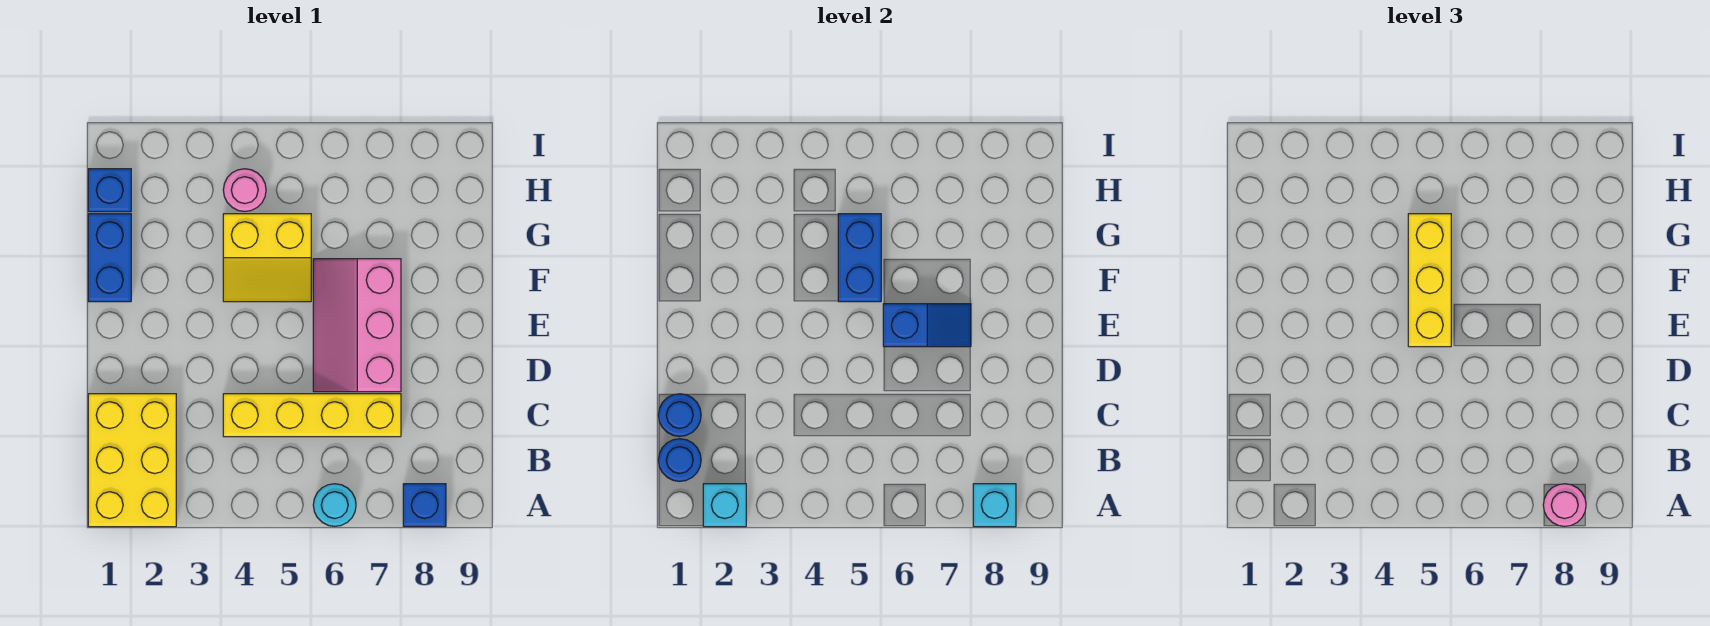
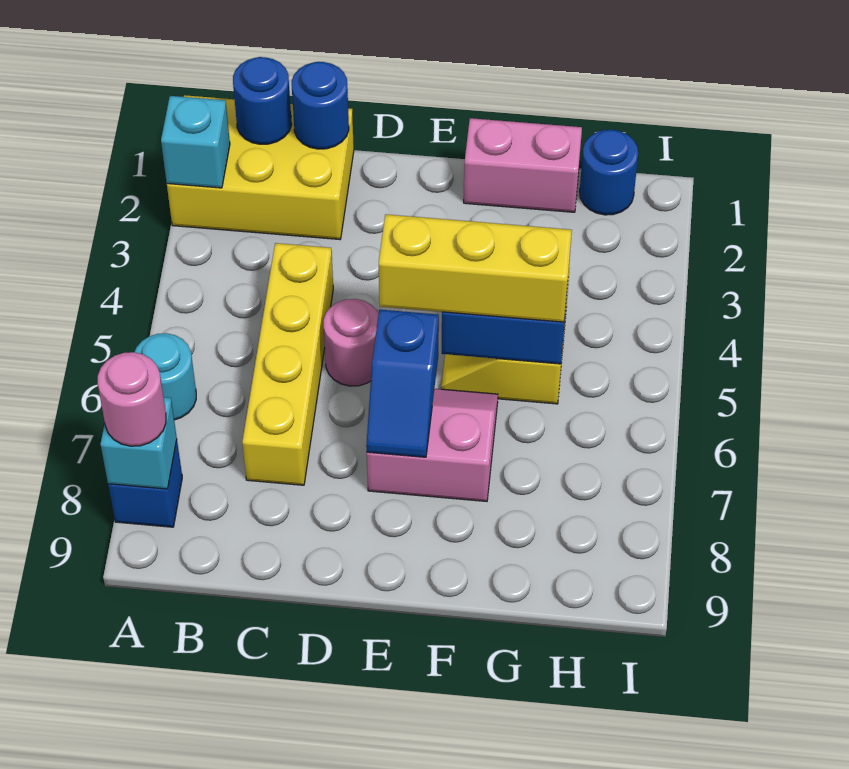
pink slope D6:F7 level 1 top 7 -> pink slope E6:F7 level 1 top 7
blue brick F1:G1 level 1 -> pink brick F1:G1 level 1
blue brick H1 level 1 -> blue round brick H1 level 1
pink round brick H4 level 1 -> pink round brick D5 level 1

